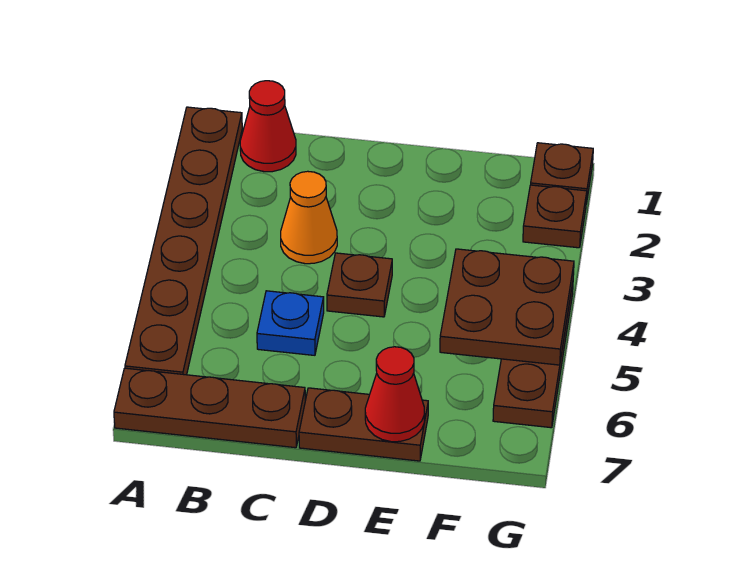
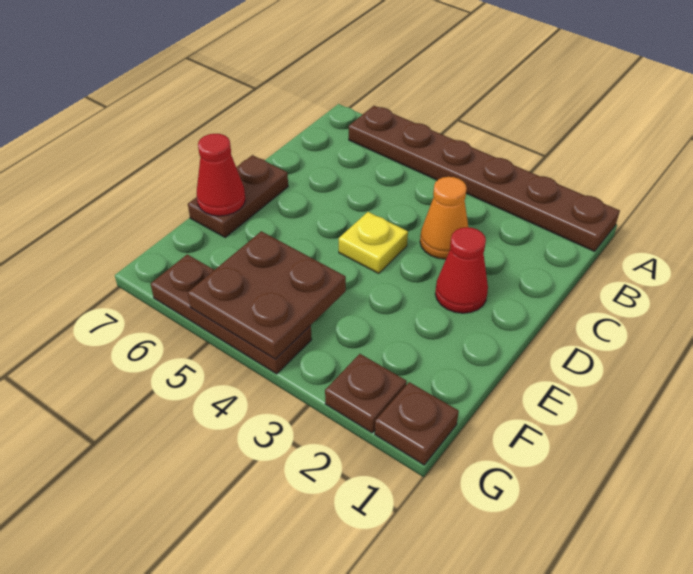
brown plate A7:C7 level 1 -> none
red cone B1 level 1 -> red cone D2 level 1
blue plate C5 level 1 -> none
brown plate D4 level 1 -> yellow plate D4 level 1

